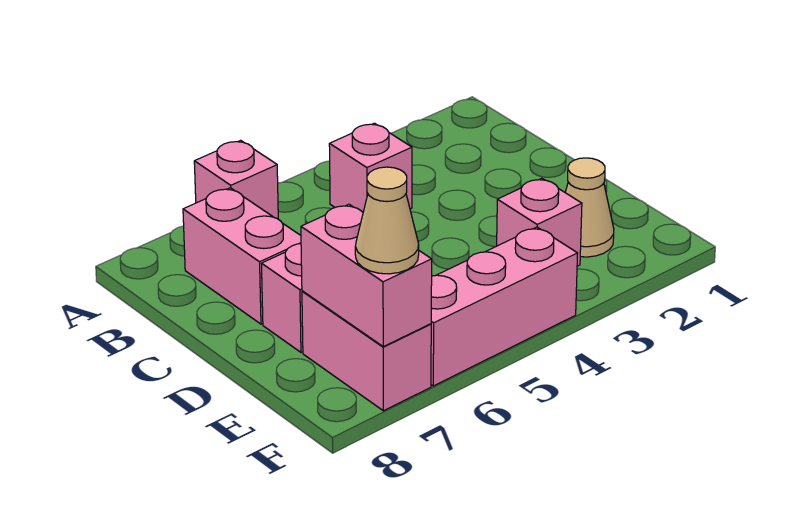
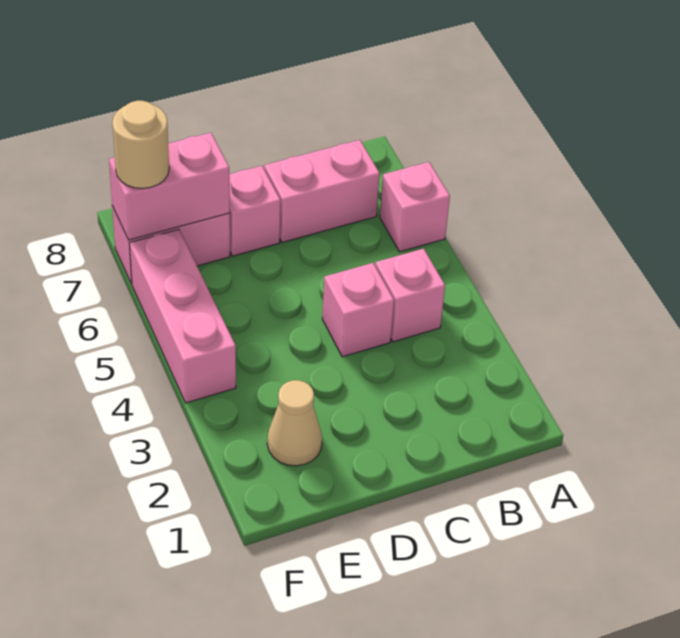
pink brick E3 level 1 -> pink brick C4 level 1
tan cone F7 level 3 -> tan round brick F7 level 3

